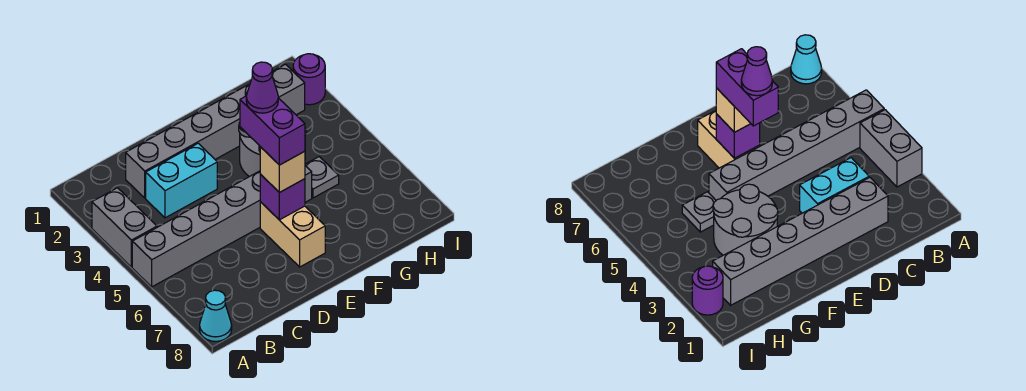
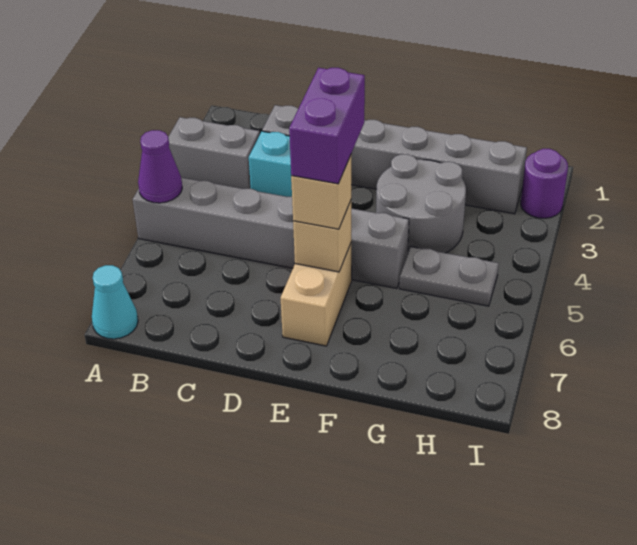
grey brick A3:A4 level 1 -> grey brick A3:B3 level 1
purple cone E5 level 5 -> purple cone A5 level 2
purple brick E6 level 2 -> tan brick E6 level 2
grey plate G5 level 1 -> grey plate G5:H5 level 1

